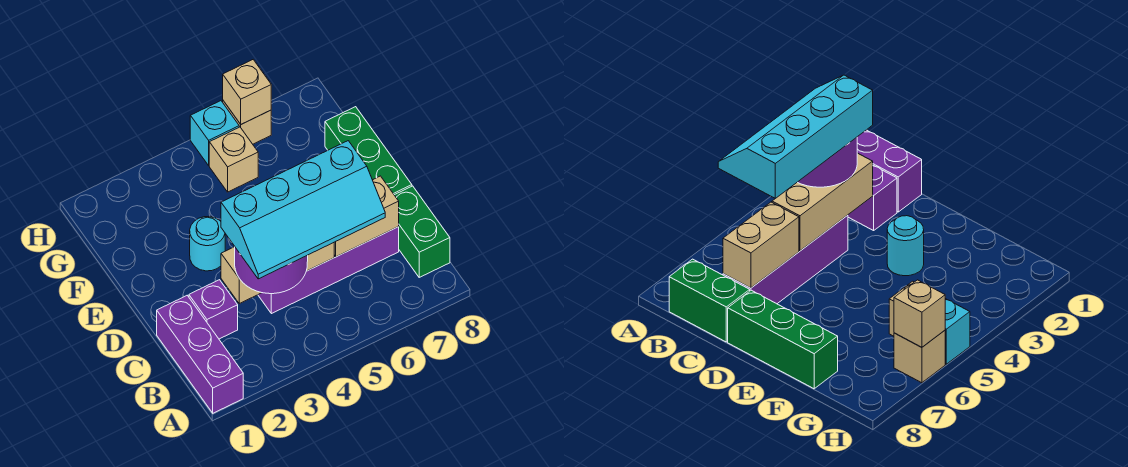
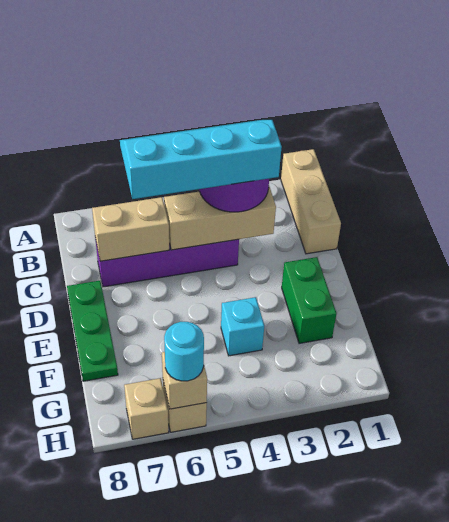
purple brick A1:C1 level 1 -> tan brick A1:C1 level 1
green brick B8:C8 level 1 -> green brick E2:F2 level 1
purple brick C2 level 1 -> none
green brick D8:F8 level 1 -> green plate D8:F8 level 1
cyan round brick E3 level 1 -> cyan round brick H6 level 3
tan brick G5 level 1 -> tan brick H7 level 1
cyan brick H5 level 1 -> cyan brick F4 level 1

